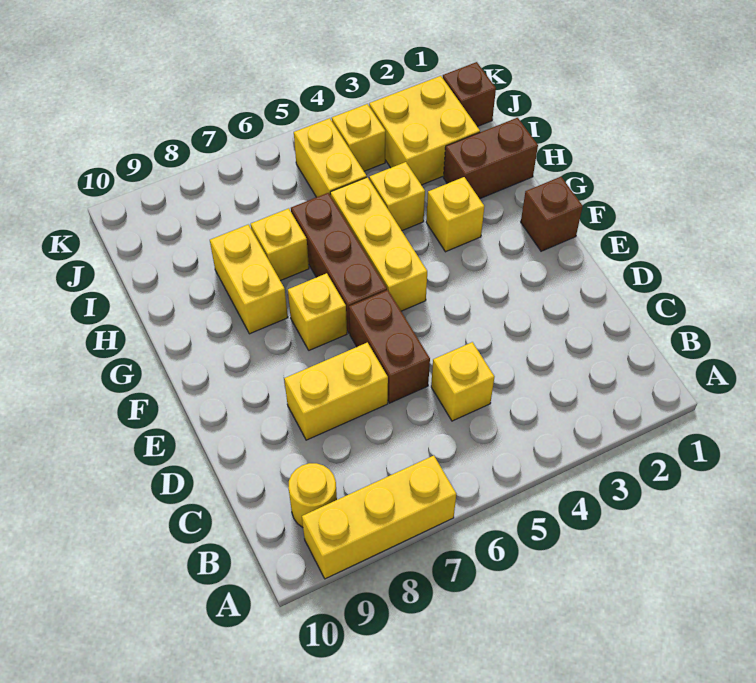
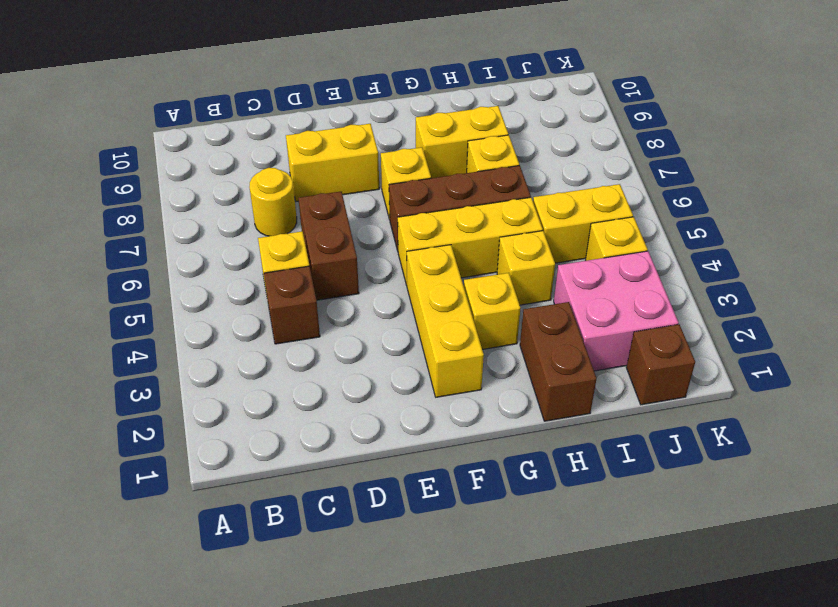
yellow brick A7:A9 level 1 -> yellow brick F2:F4 level 1
yellow round brick B9 level 1 -> yellow round brick C7 level 1
brown brick D6:E6 level 1 -> brown brick D5:D6 level 1
yellow brick D7:D8 level 1 -> yellow brick D8:E8 level 1
brown brick F1 level 1 -> brown brick C4 level 1
yellow brick I2:J3 level 1 -> pink brick I2:J3 level 1

